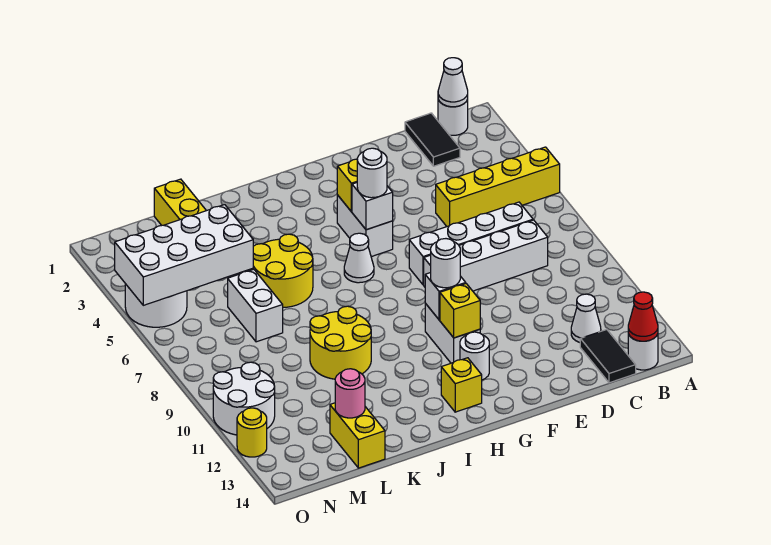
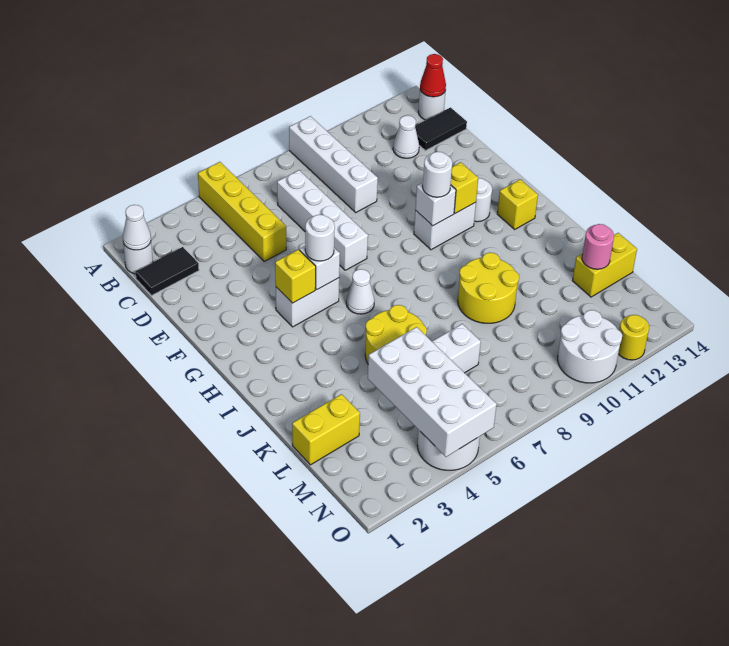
white brick C8:F8 level 1 -> white brick A9:D9 level 1

